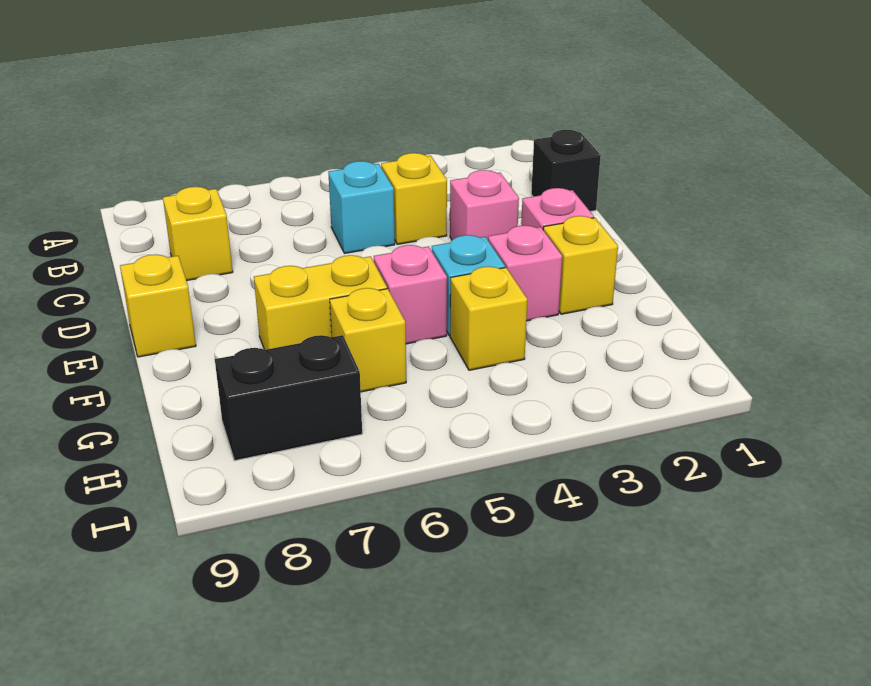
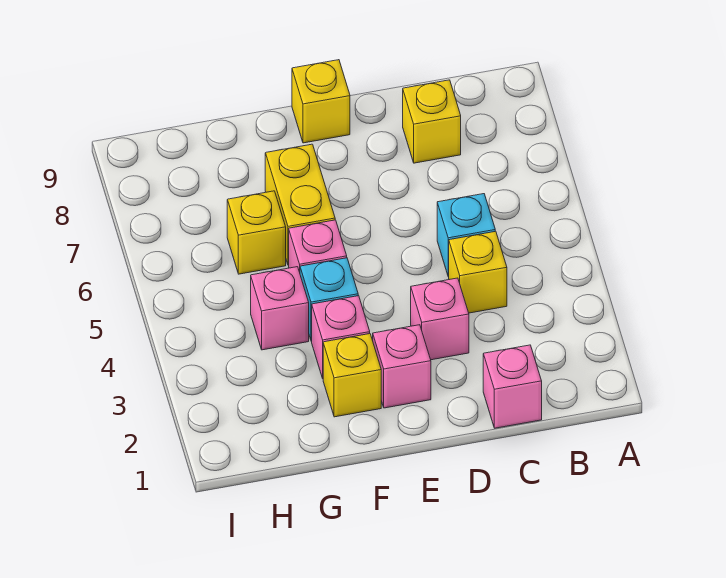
black brick C1 level 1 -> pink brick C1 level 1
yellow brick G4 level 1 -> pink brick G4 level 1
black brick H7:H8 level 1 -> none

